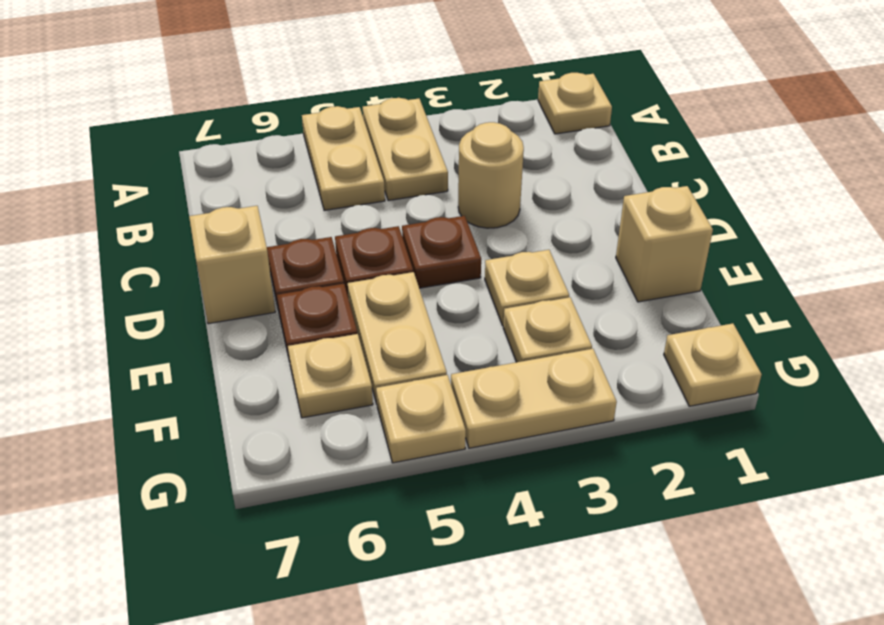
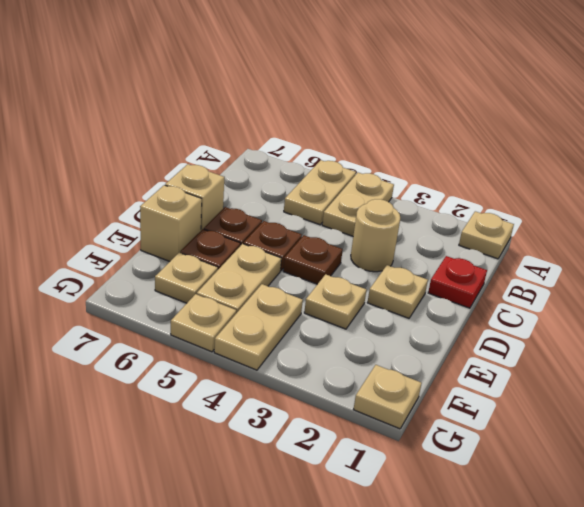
none -> red plate C1 level 1
tan brick E1 level 1 -> tan brick E7 level 1
tan plate F3 level 1 -> tan plate D2 level 1
tan plate G3:G4 level 1 -> tan plate F4:G4 level 1

